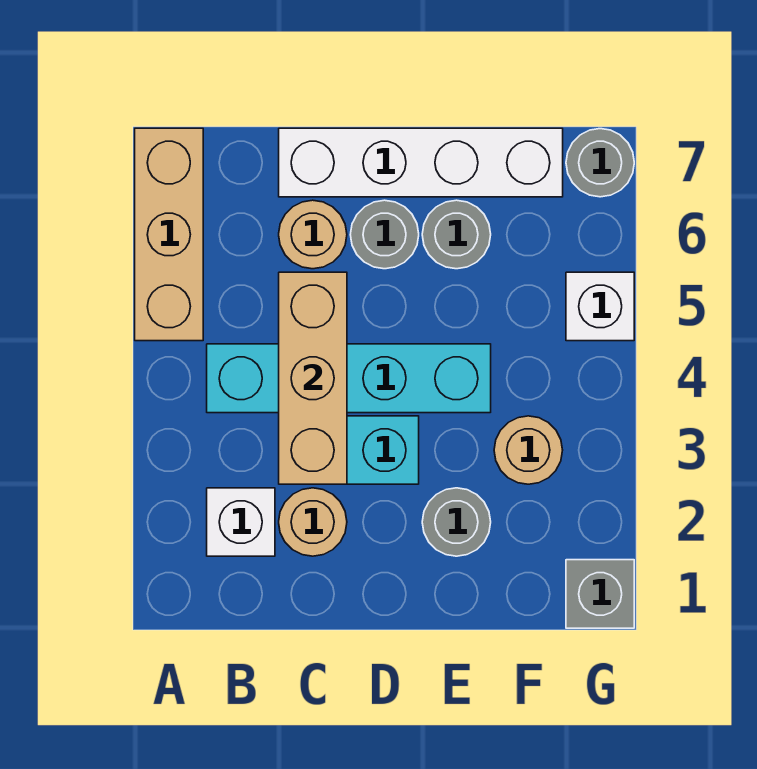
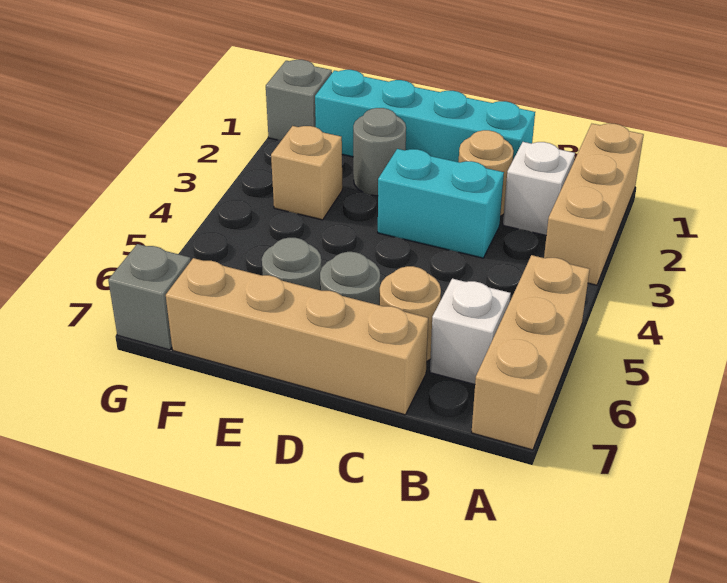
cyan brick B4:E4 level 1 -> cyan brick C1:F1 level 1
tan brick C3:C5 level 2 -> tan brick A1:A3 level 1
white brick C7:F7 level 1 -> tan brick C7:F7 level 1
tan round brick F3 level 1 -> tan brick F3 level 1
white brick G5 level 1 -> white brick B6 level 1
grey round brick G7 level 1 -> grey brick G7 level 1

